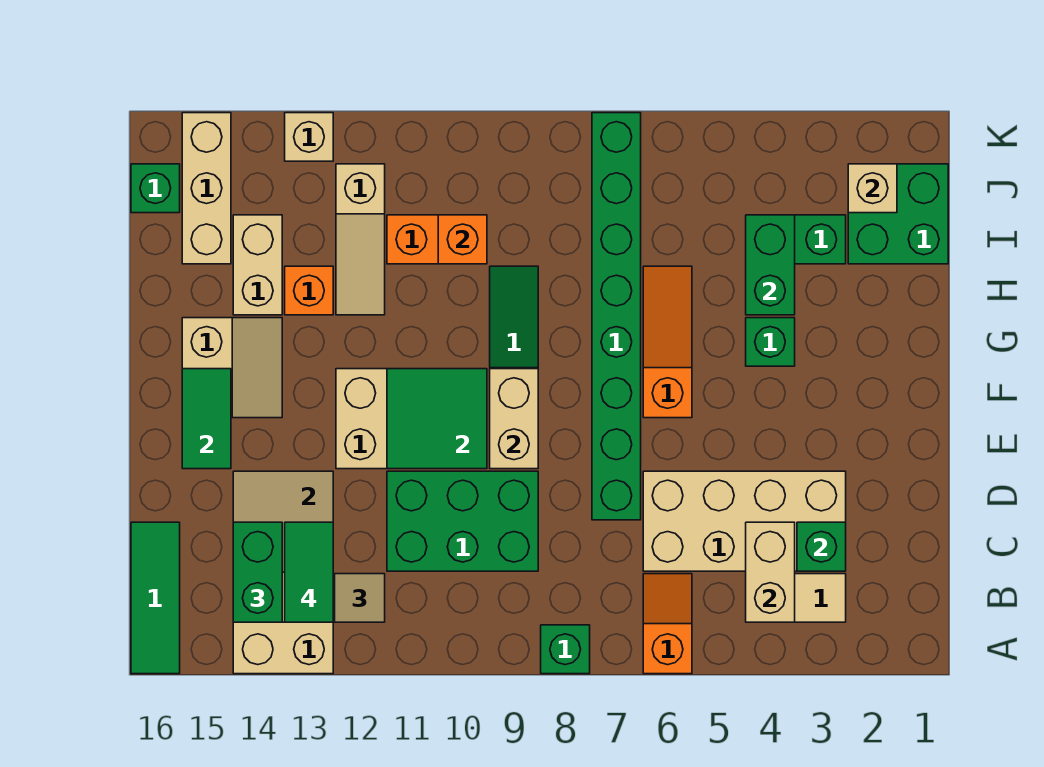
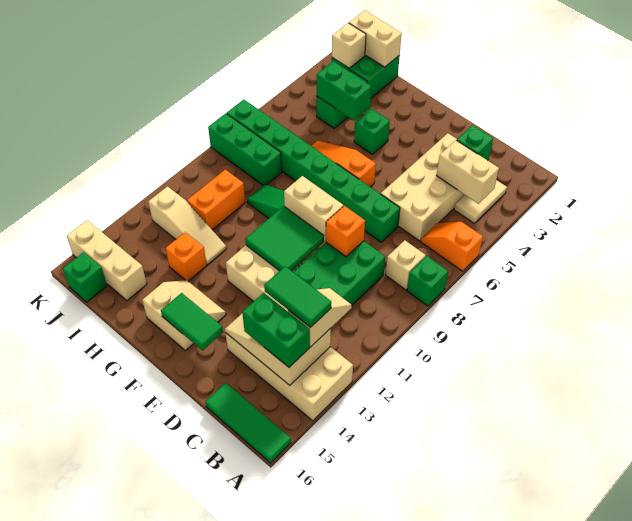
tan brick H14:I14 level 1 -> tan brick I1:J1 level 2
none -> green brick I8:K8 level 1
orange brick I10 level 2 -> orange brick D9 level 2
tan brick K13 level 1 -> tan brick B8 level 1

